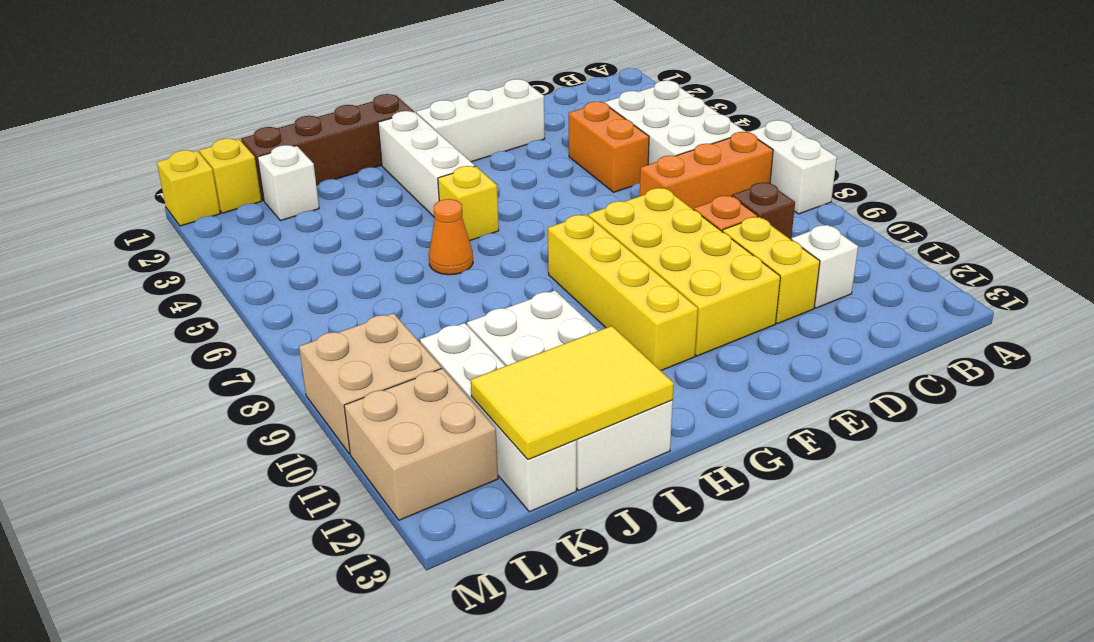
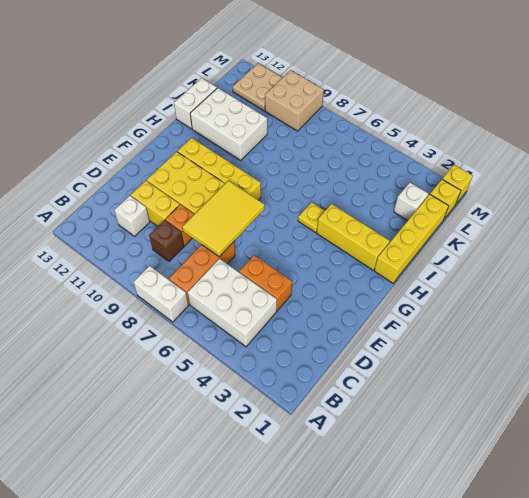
white brick E2:G2 level 1 -> none
brown brick H1:K1 level 1 -> yellow brick H1:K1 level 1
white brick H2:H4 level 1 -> yellow brick H2:H4 level 1
yellow brick H5 level 1 -> yellow plate H5 level 1
orange cone I6 level 1 -> none
yellow tile I12:K13 level 2 -> yellow tile D7:F8 level 2
white brick K10:K13 level 1 -> none
tan brick L11:M12 level 1 -> tan plate L11:M12 level 1

